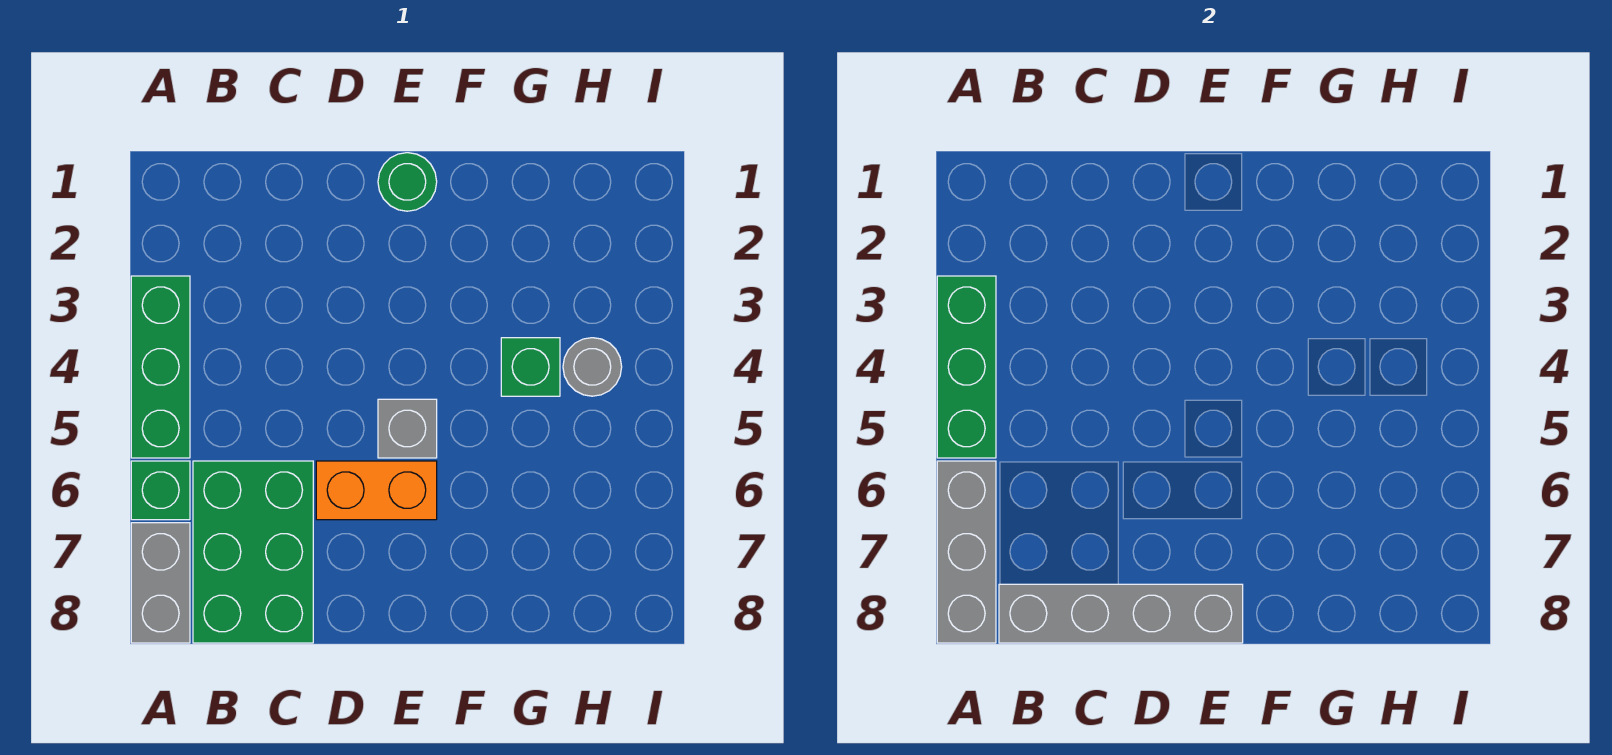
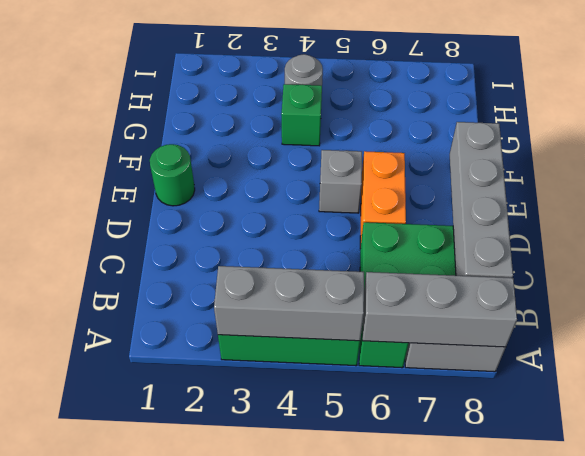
green brick A3:A5 level 2 -> grey brick A3:A5 level 2

